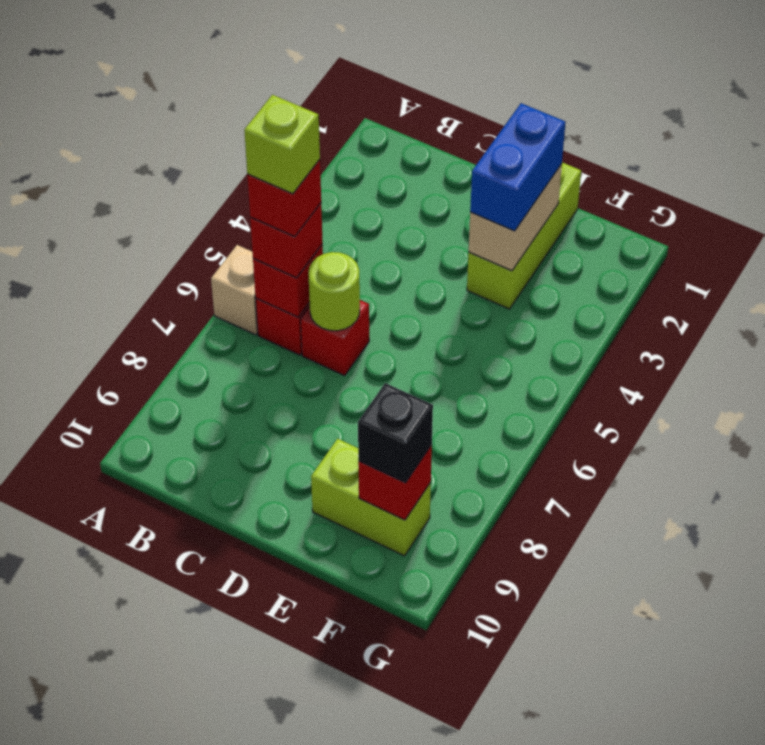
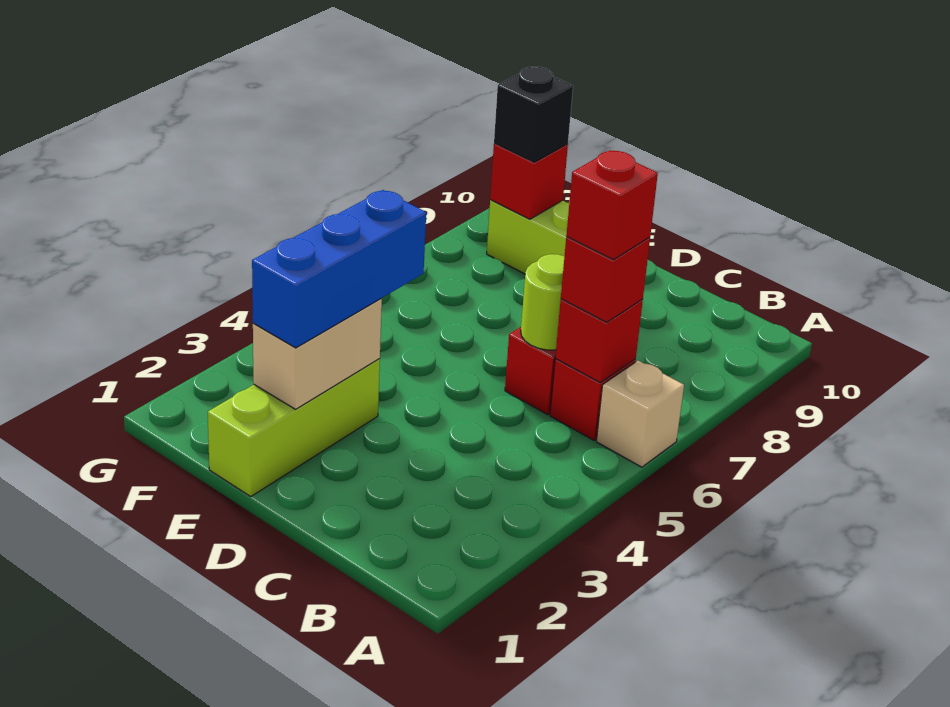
lime brick B6 level 5 -> none
blue brick E2:E3 level 3 -> blue brick E2:E4 level 3

